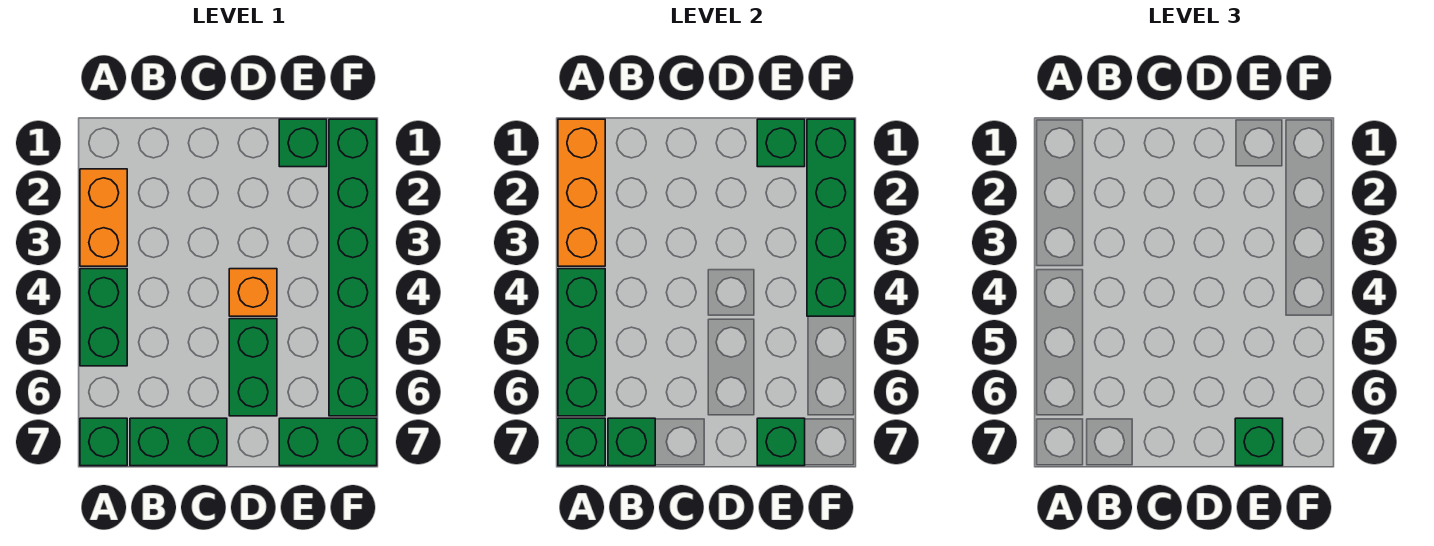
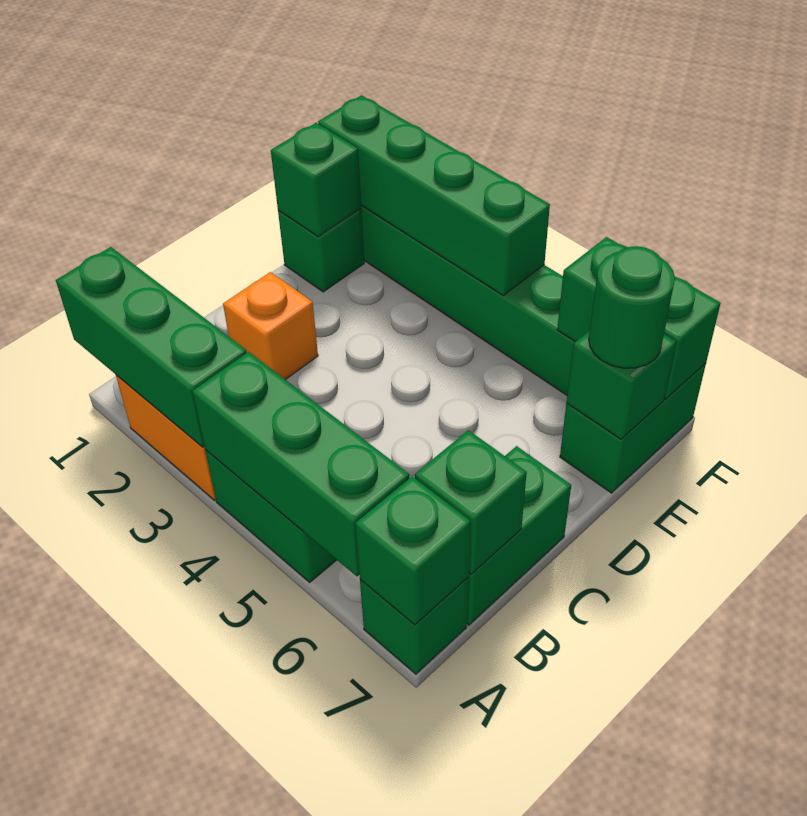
orange brick A1:A3 level 2 -> green brick A1:A3 level 2
orange brick D4 level 1 -> orange brick C2 level 1
green brick D5:D6 level 1 -> green brick F6:F7 level 2
green brick E7 level 3 -> green round brick E7 level 3

